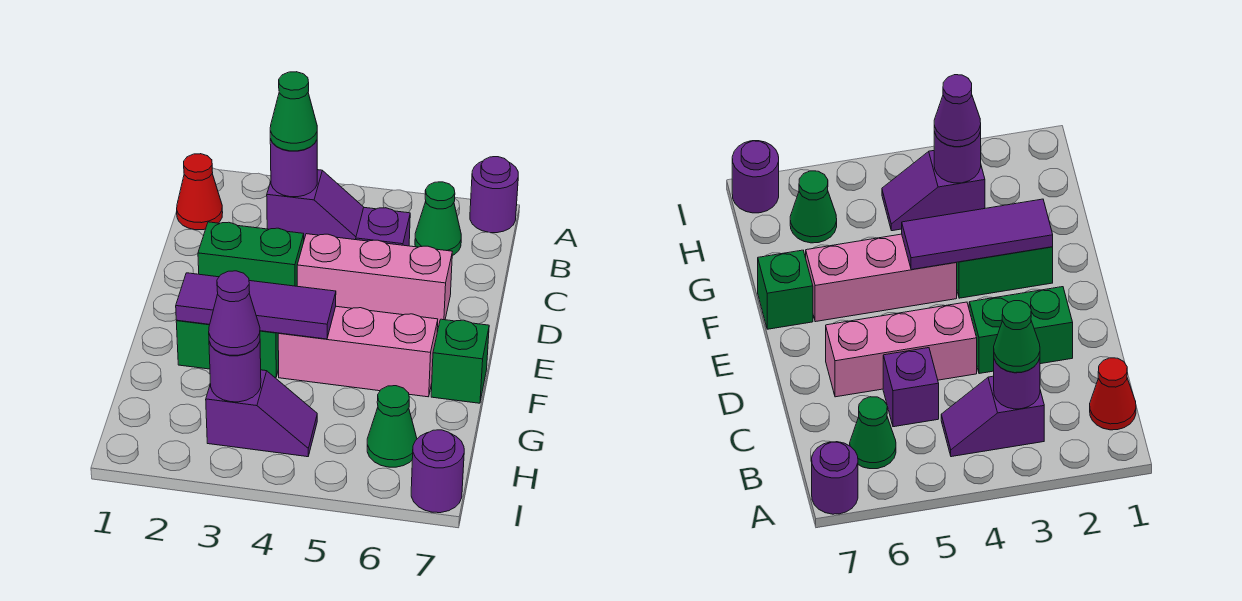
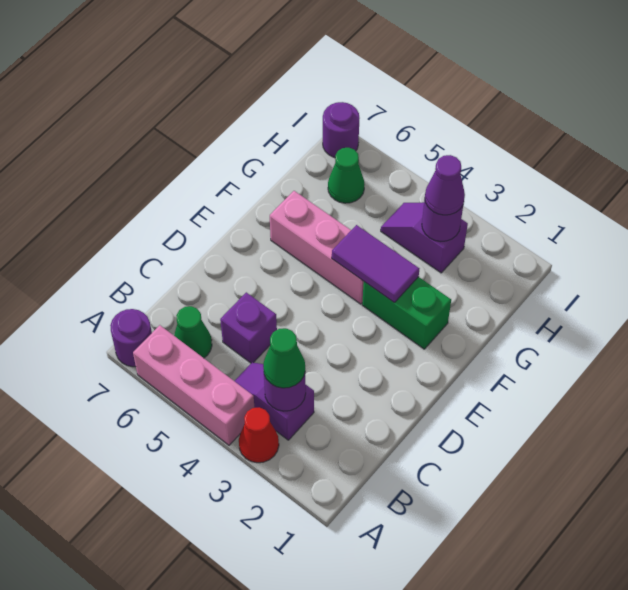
red cone B1 level 1 -> red cone A3 level 1
green brick D2:D3 level 1 -> none
pink brick D4:D6 level 1 -> pink brick A4:A6 level 1
purple tile F2:F4 level 2 -> purple tile F3:F4 level 2
green brick F7 level 1 -> none

